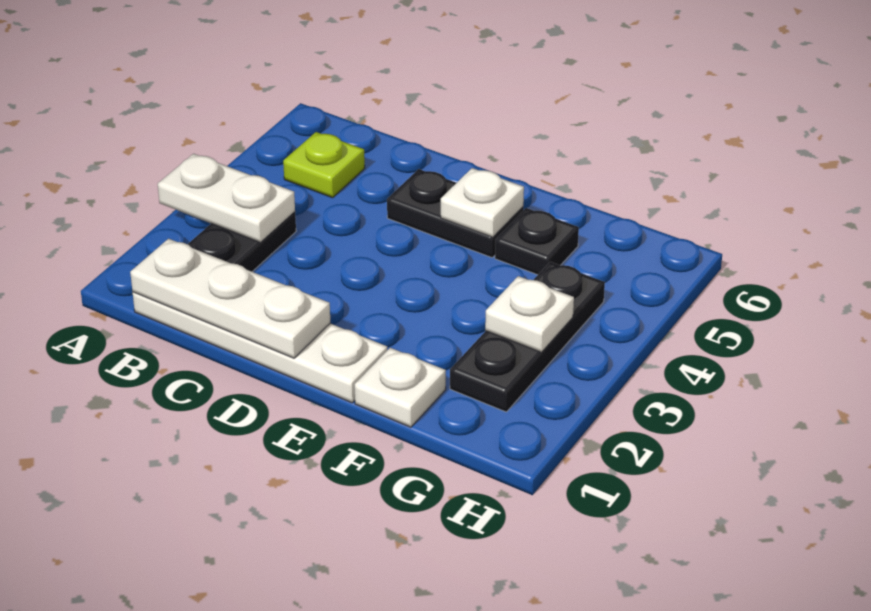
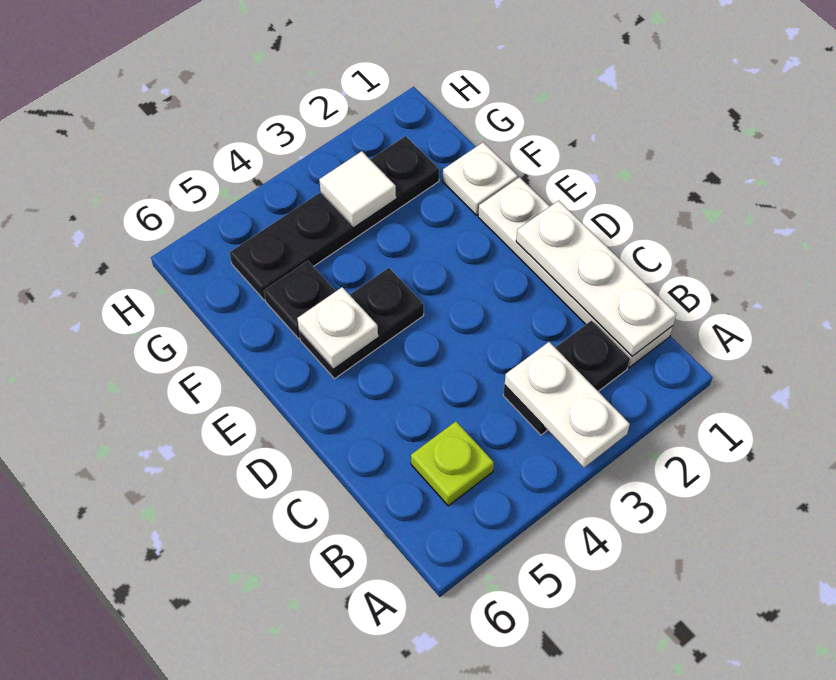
black plate D5:E5 level 1 -> black plate E4:E5 level 1
black plate G2:G4 level 1 -> black plate G2:G5 level 1
white plate G3 level 2 -> white tile G3 level 2

